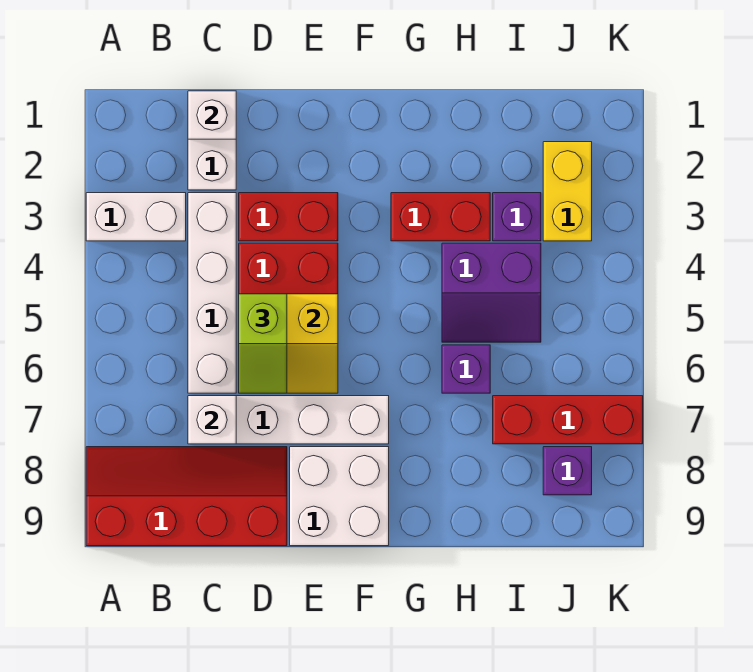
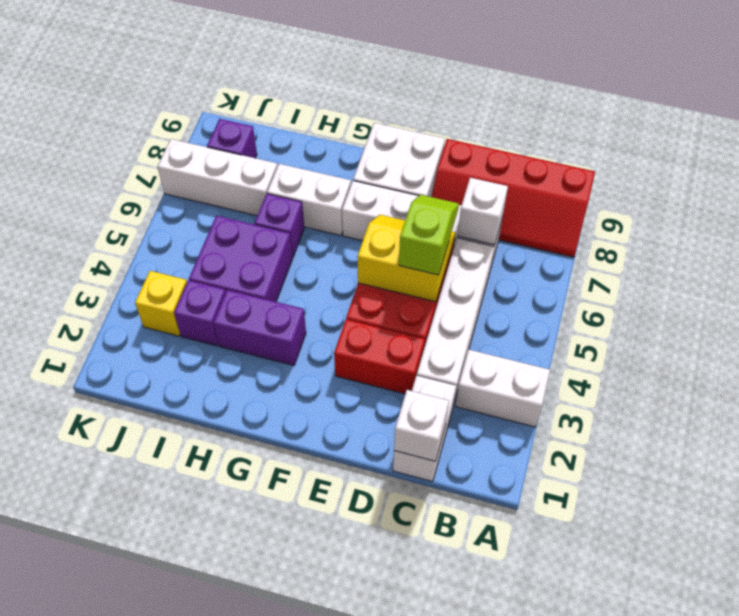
red brick G3:H3 level 1 -> purple brick G3:H3 level 1
none -> white brick G7:H7 level 1
purple slope H4:I5 level 1 top 4 -> purple brick H4:I5 level 1
red brick I7:K7 level 1 -> white brick I7:K7 level 1
yellow brick J2:J3 level 1 -> yellow brick J3 level 1

